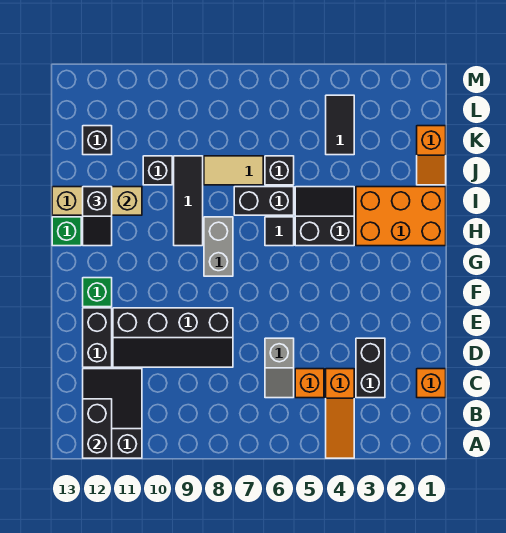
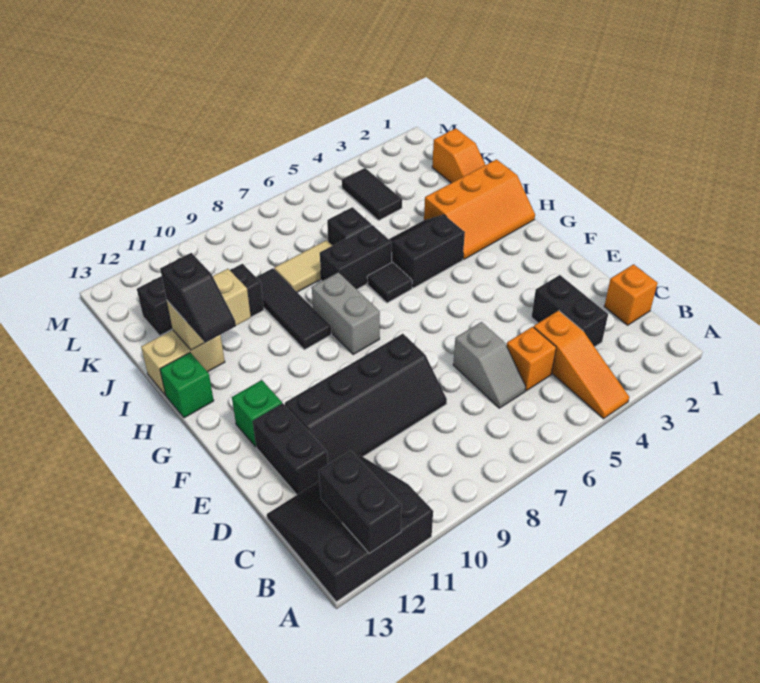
black slope A11:C12 level 1 top A -> black slope A11:C13 level 1 top A
orange brick H1:I3 level 1 -> orange slope H1:I3 level 1 top I

